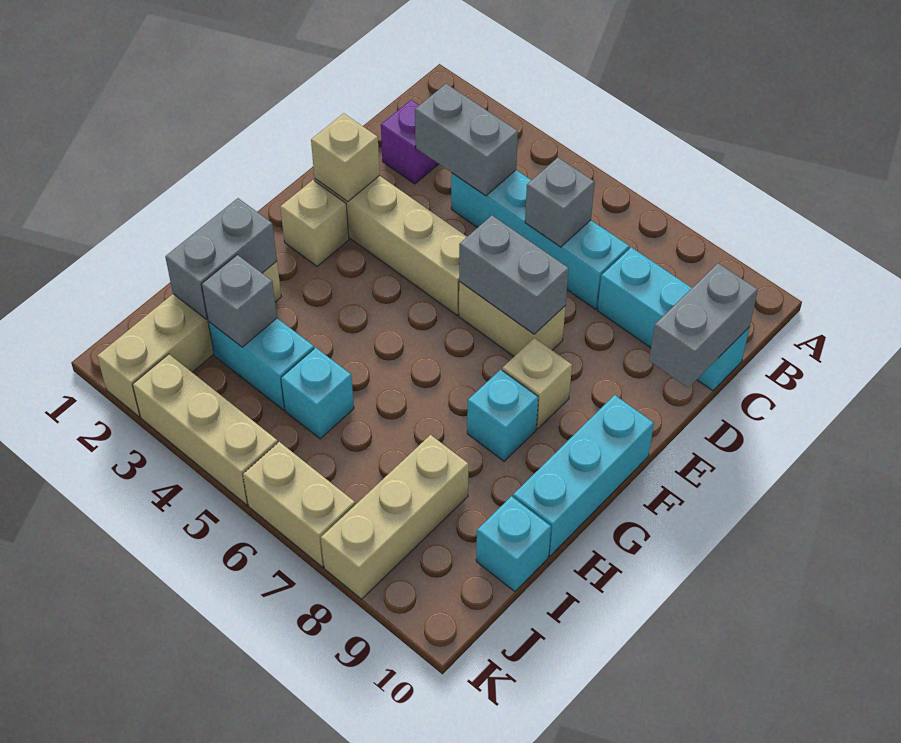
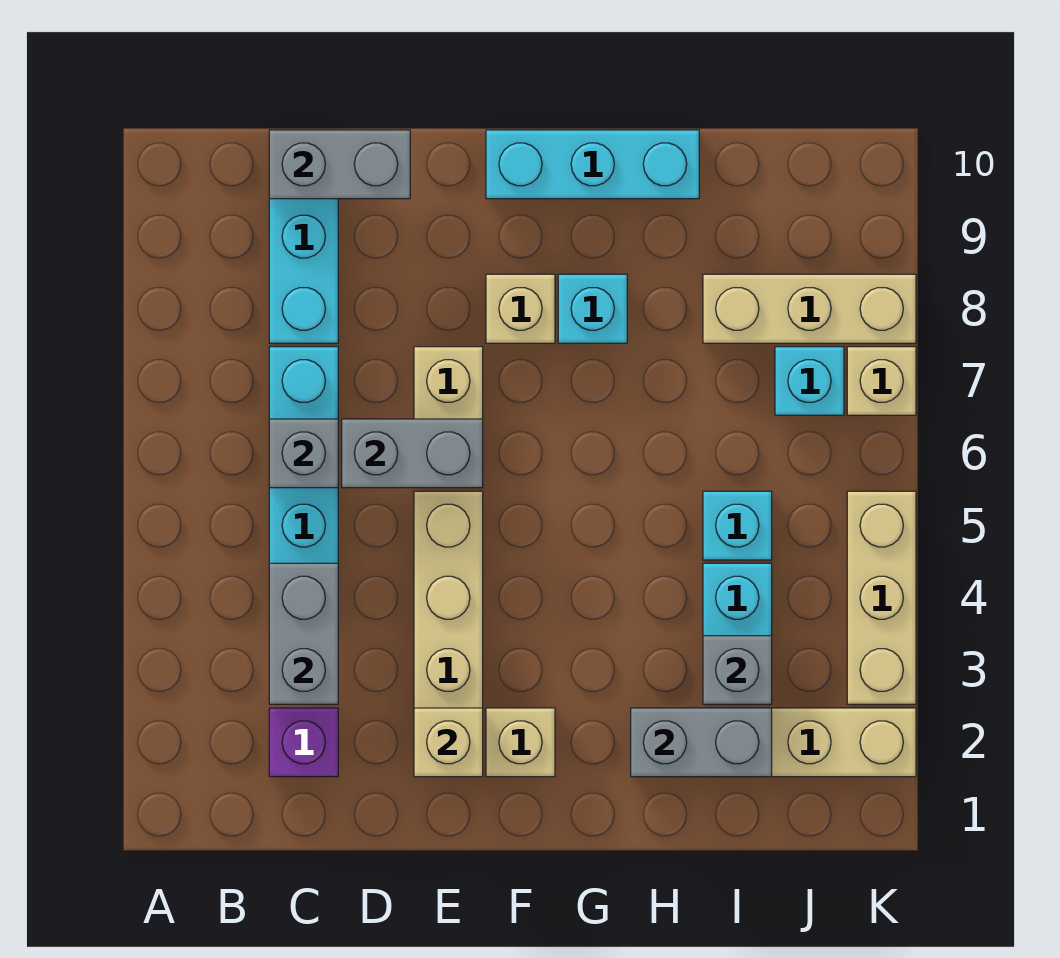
grey brick E6:E7 level 2 -> grey brick D6:E6 level 2
cyan brick I10 level 1 -> cyan brick J7 level 1
tan brick K6:K7 level 1 -> tan brick K7 level 1

